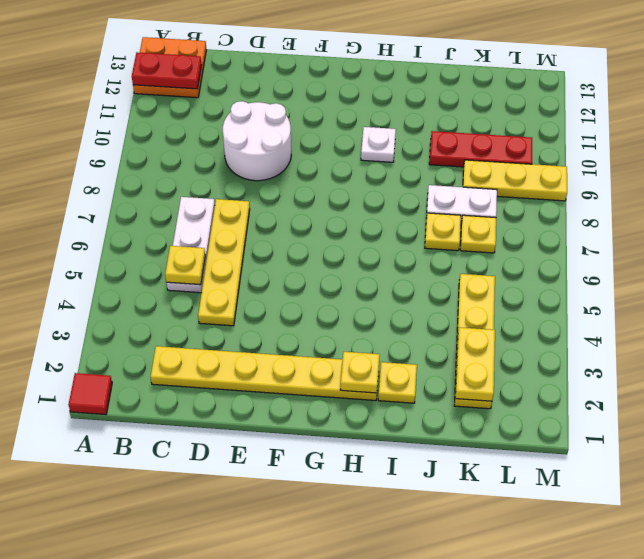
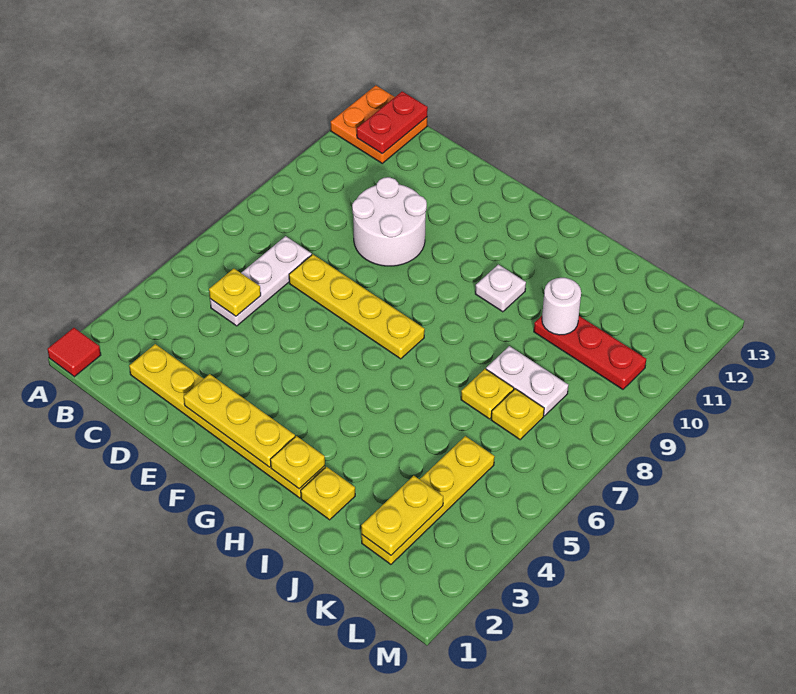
red plate A12:B12 level 2 -> red plate B12:B13 level 2
yellow plate D4:D7 level 1 -> yellow plate D7:G7 level 1
none -> white round brick J10 level 2
yellow plate K9:M9 level 1 -> yellow plate E2:G2 level 2

